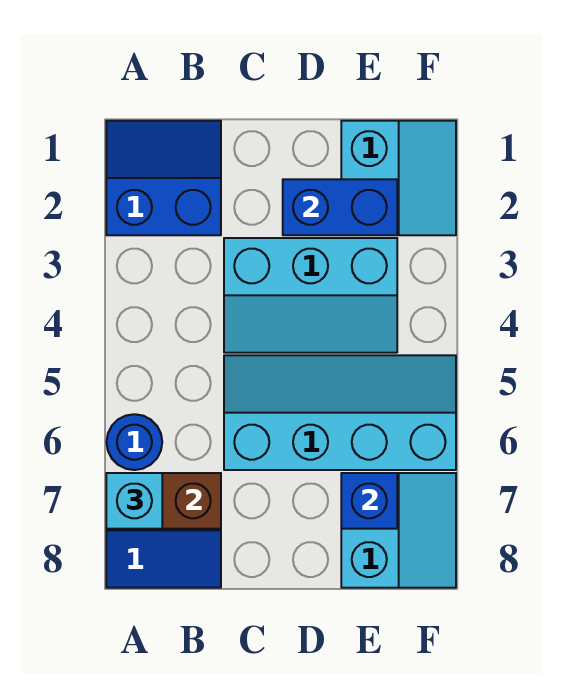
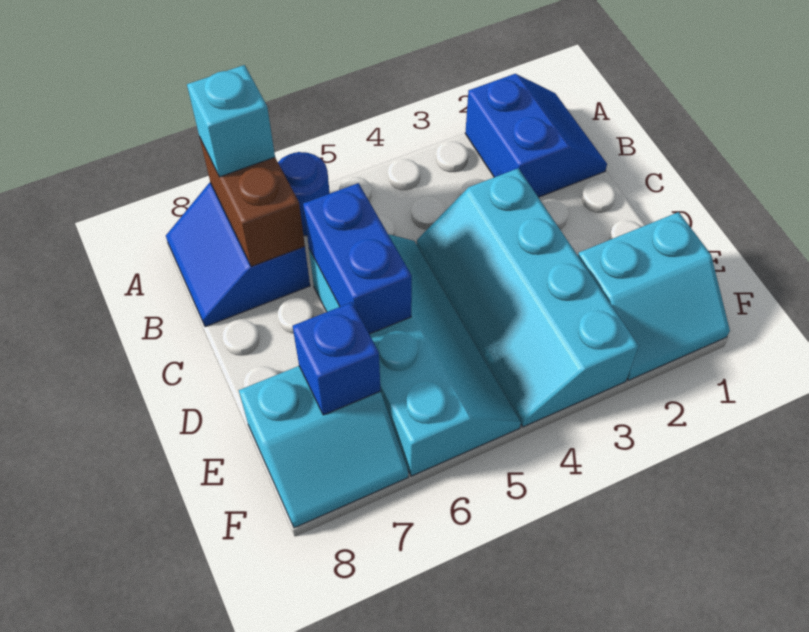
cyan slope C3:E4 level 1 top 3 -> cyan slope C3:F4 level 1 top 3
blue brick D2:E2 level 2 -> blue brick C6:D6 level 2

